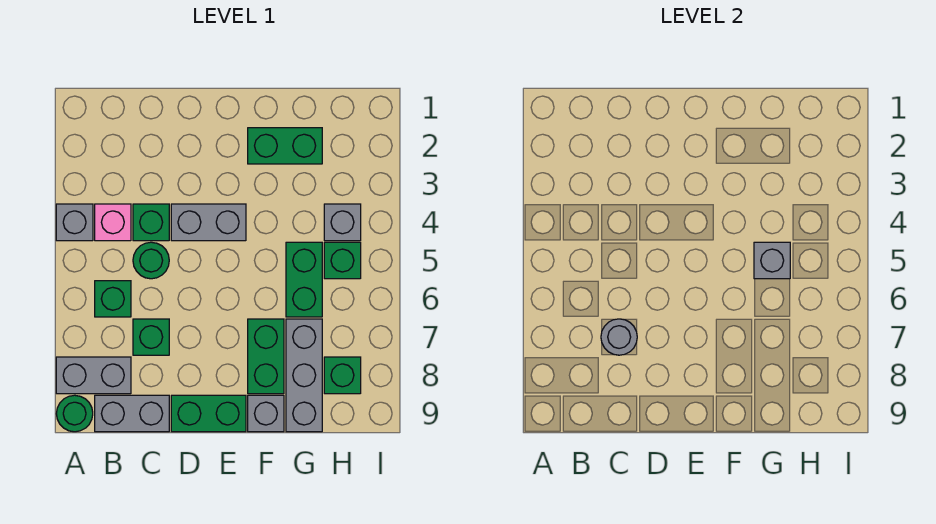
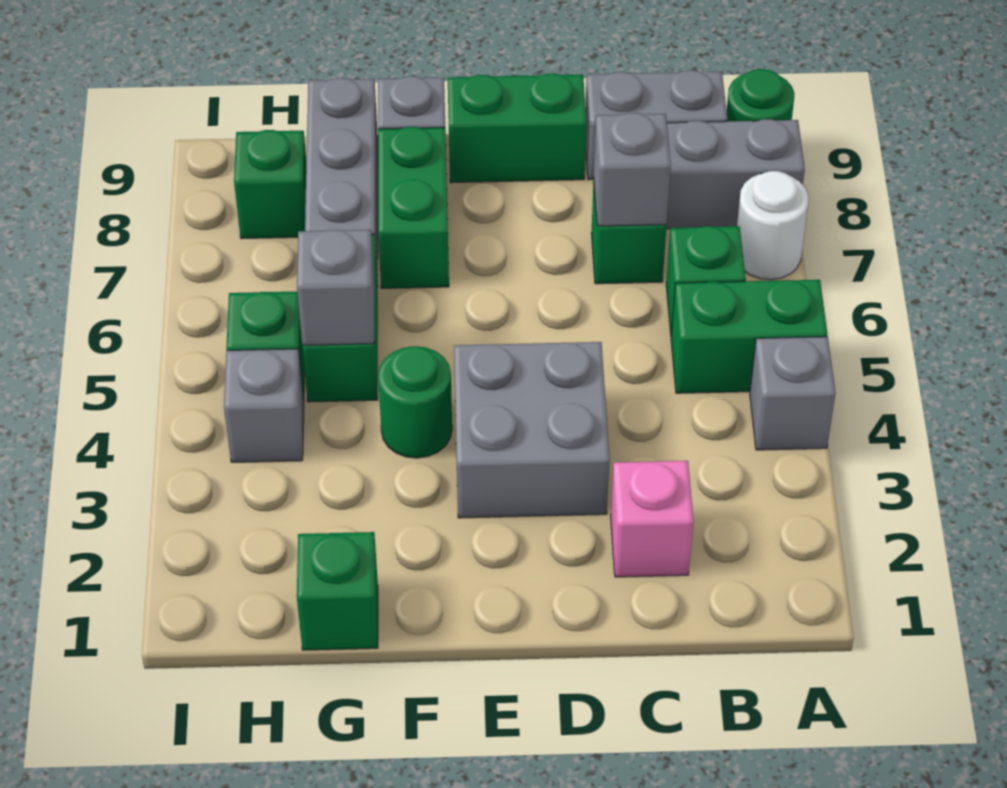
none -> white round brick A7 level 1
pink brick B4 level 1 -> pink brick C2 level 1
green brick C4 level 1 -> green brick G1 level 1
green round brick C5 level 1 -> green round brick F4 level 1
grey round brick C7 level 2 -> grey brick C7 level 2
grey brick D4:E4 level 1 -> grey brick D3:E4 level 1
green brick F2:G2 level 1 -> green brick A5:B5 level 1

